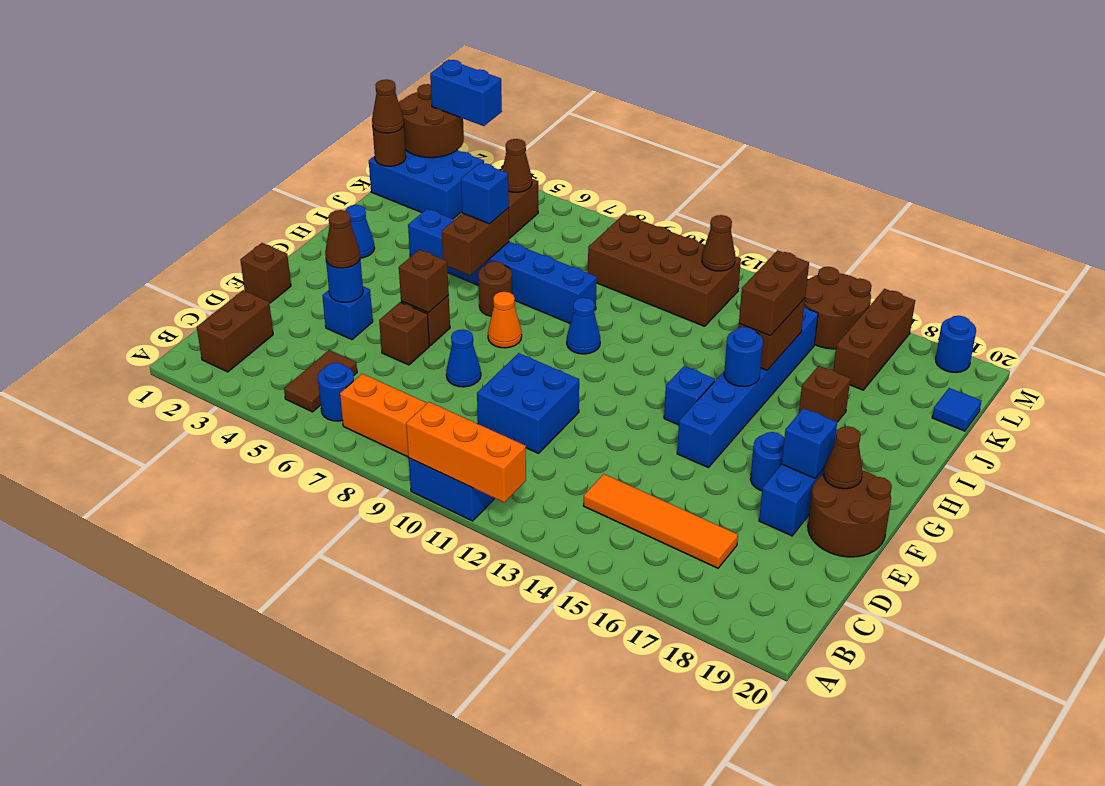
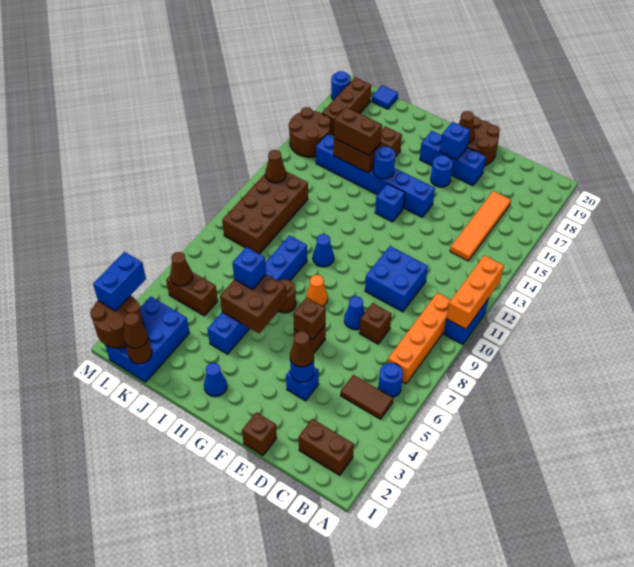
brown brick E6 level 1 -> brown brick D8 level 1
brown brick H6:I6 level 2 -> brown brick H5:I6 level 2
brown brick K17:M17 level 1 -> brown brick L17:L19 level 1

